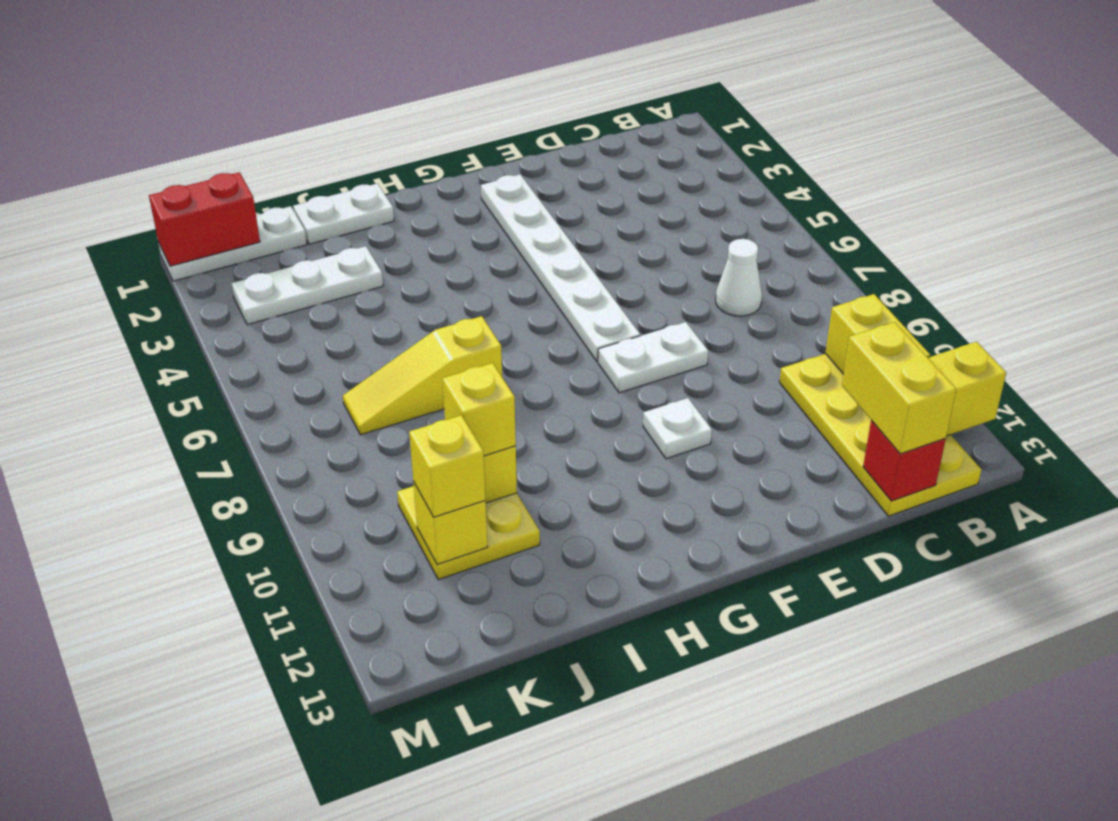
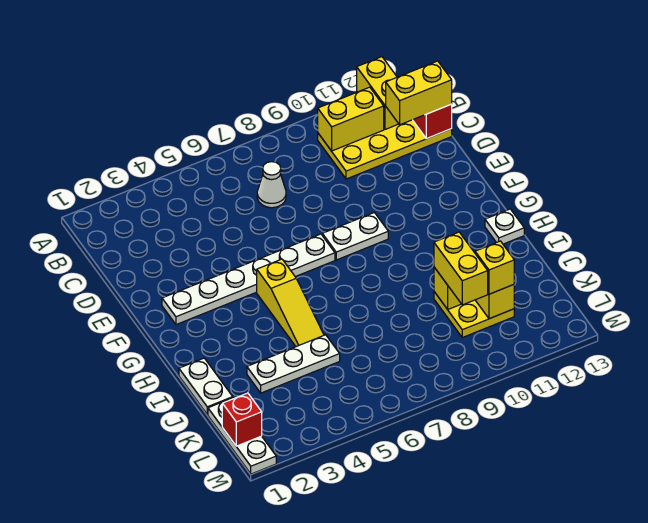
white plate E8:F8 level 1 -> white plate F8:F9 level 1
white plate F10 level 1 -> white plate H13 level 1
yellow slope I7:K7 level 1 top I -> yellow slope G5:I5 level 1 top G
white plate J3:L3 level 1 -> white plate J3:J5 level 1
yellow brick J10 level 3 -> yellow brick J10:K10 level 3
red brick L1:M1 level 2 -> red brick L1 level 2

